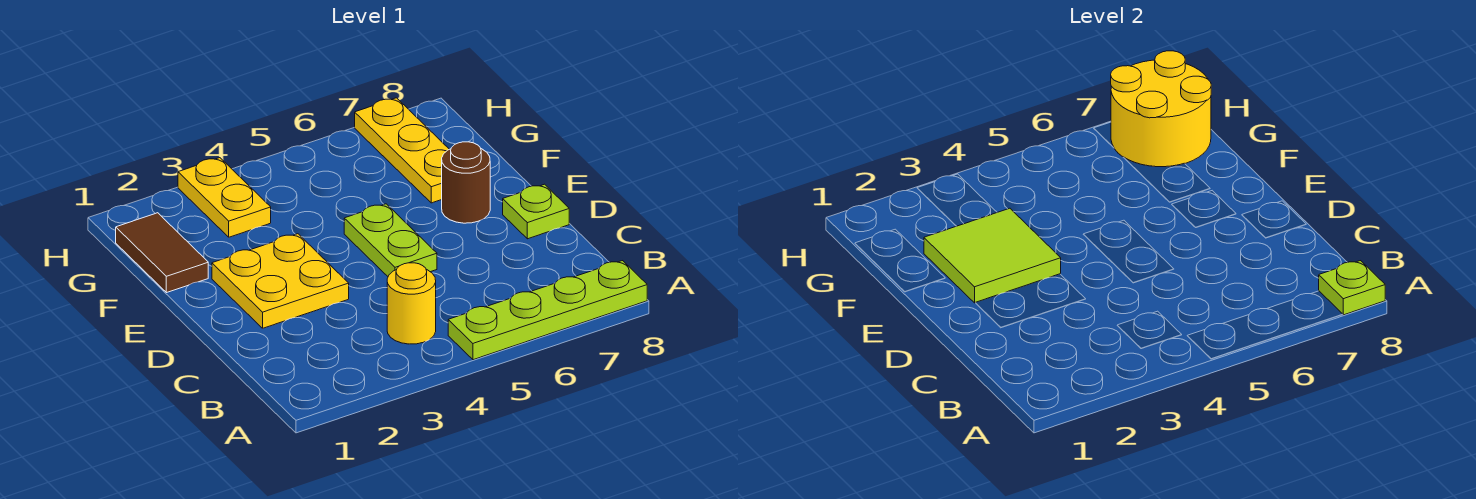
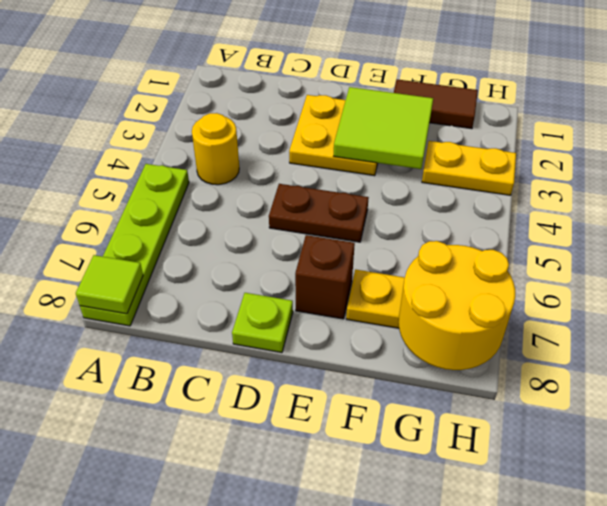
lime plate A8 level 2 -> lime tile A8 level 2
lime plate D5:E5 level 1 -> brown plate D5:E5 level 1
brown round brick E7 level 1 -> brown brick E7 level 1

